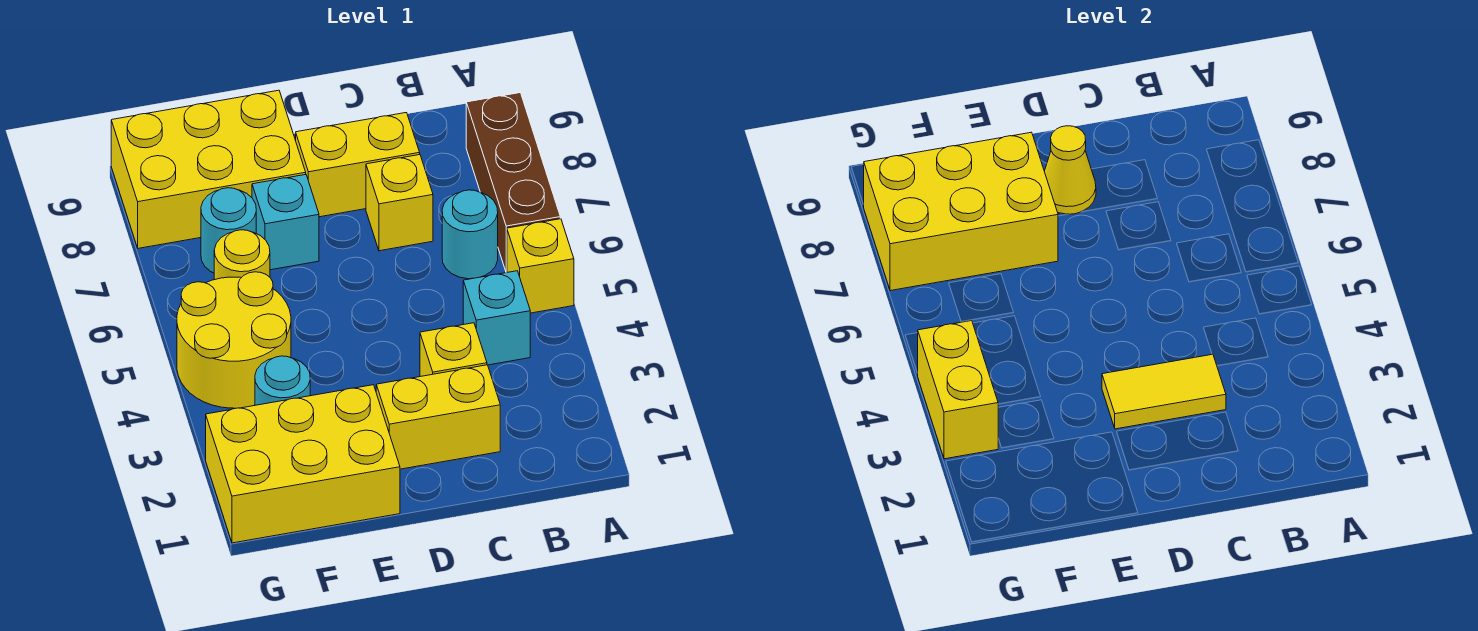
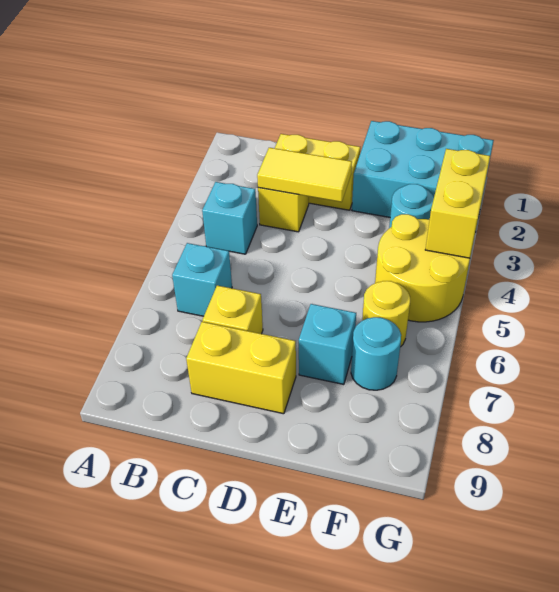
yellow brick A5 level 1 -> none
brown brick A6:A8 level 1 -> none
cyan round brick B6 level 1 -> cyan brick B6 level 1
yellow cone D8 level 2 -> none
yellow brick E1:G2 level 1 -> cyan brick E1:G2 level 1
yellow brick E7:G8 level 2 -> none
yellow brick E8:G9 level 1 -> none

